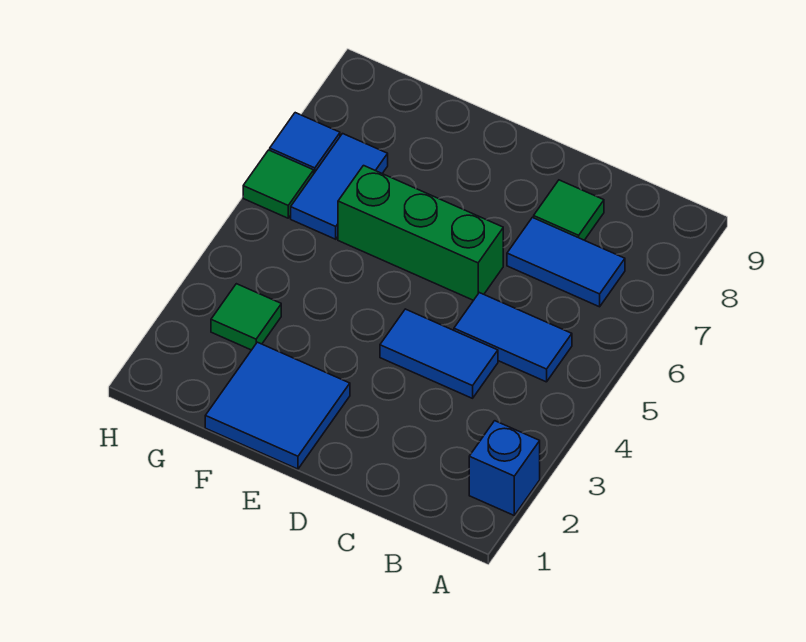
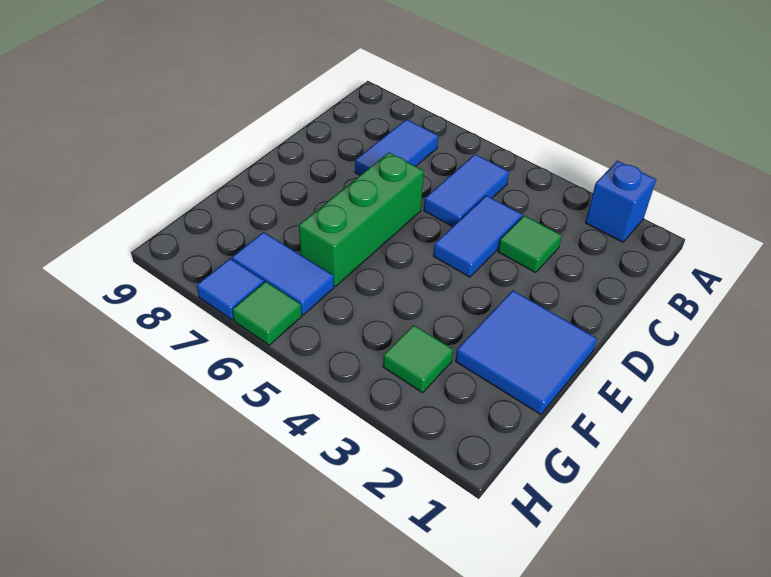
green tile C8 level 1 -> green tile C3 level 1

